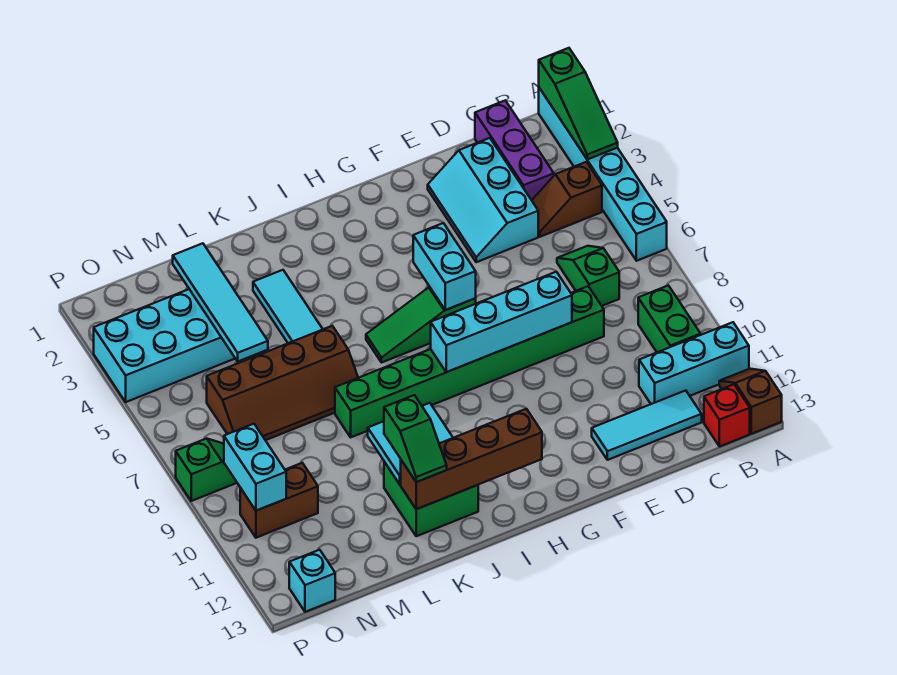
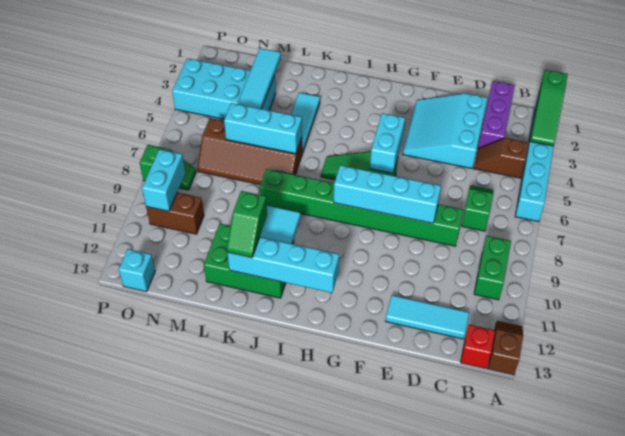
cyan brick A11:C11 level 1 -> cyan brick K6:M6 level 2
cyan slope D2:E4 level 1 top D -> cyan slope D2:F4 level 1 top D
brown brick H12:K12 level 2 -> cyan brick H12:K12 level 2
green brick J11:K12 level 1 -> green brick J11:L12 level 1

